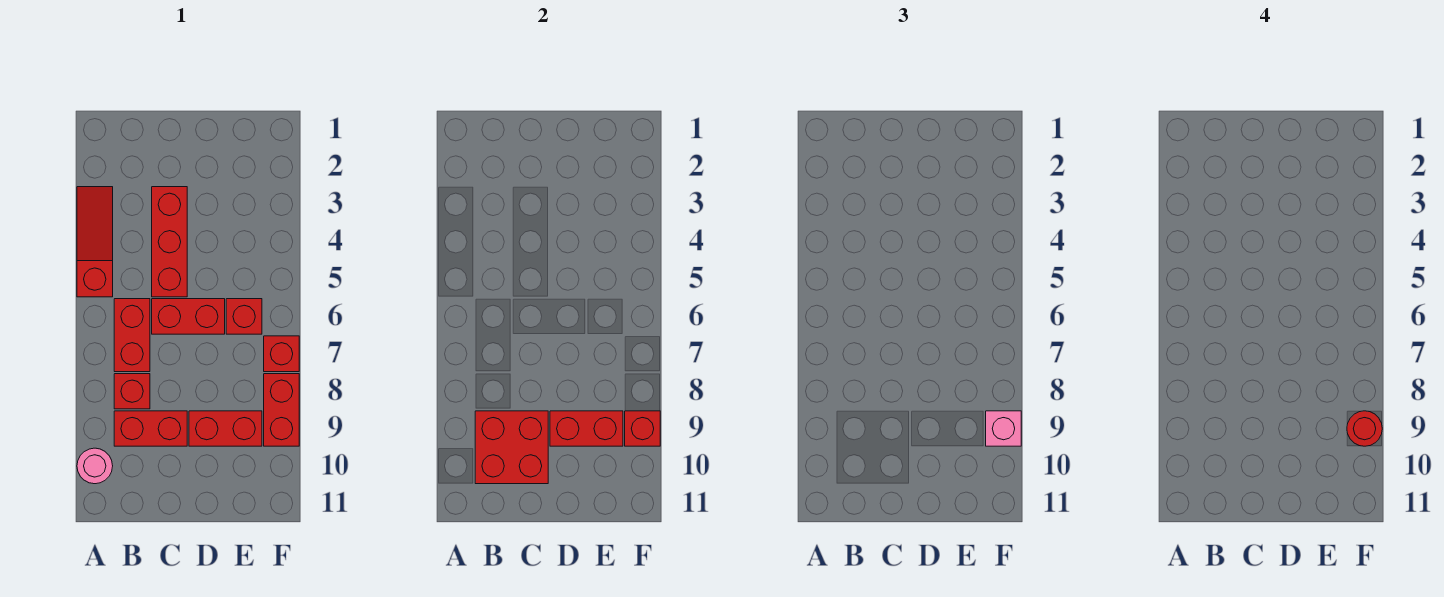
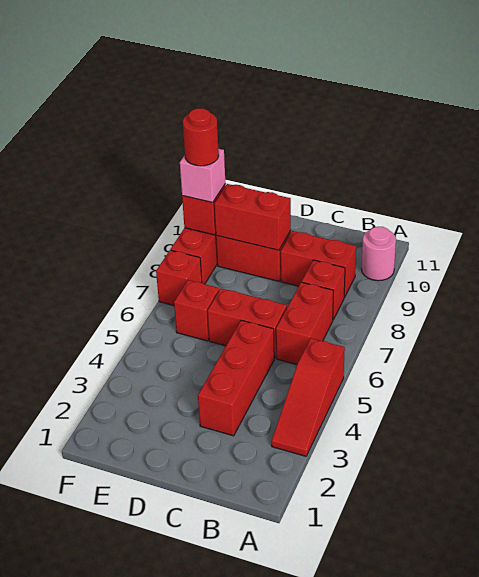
red brick B9:C10 level 2 -> none

